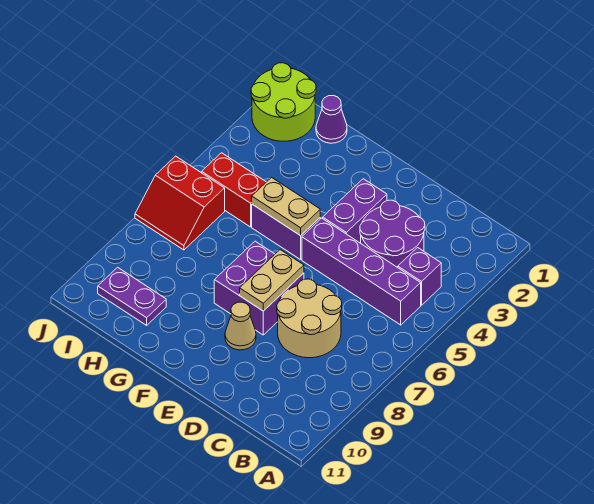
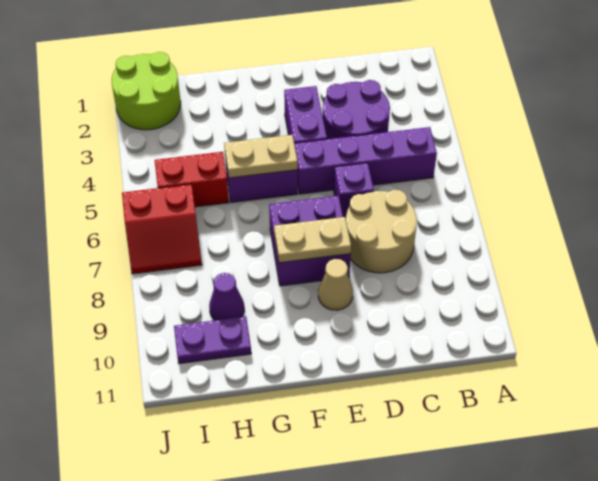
purple brick B4 level 1 -> purple brick D6 level 1
tan plate E7:E8 level 2 -> tan plate E8:F8 level 2
purple cone H1 level 1 -> purple cone H9 level 1

